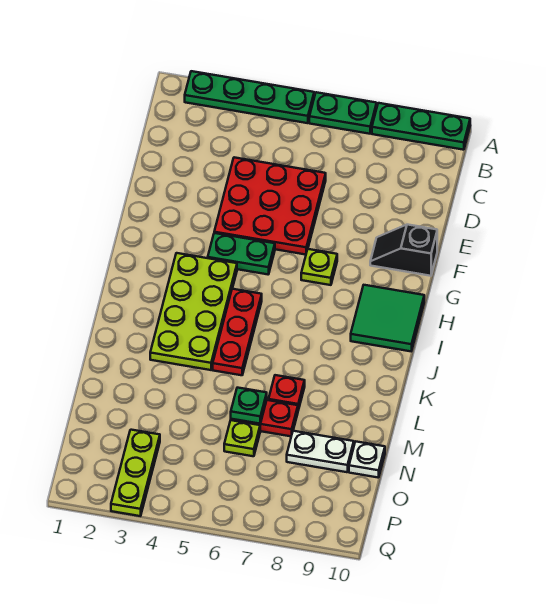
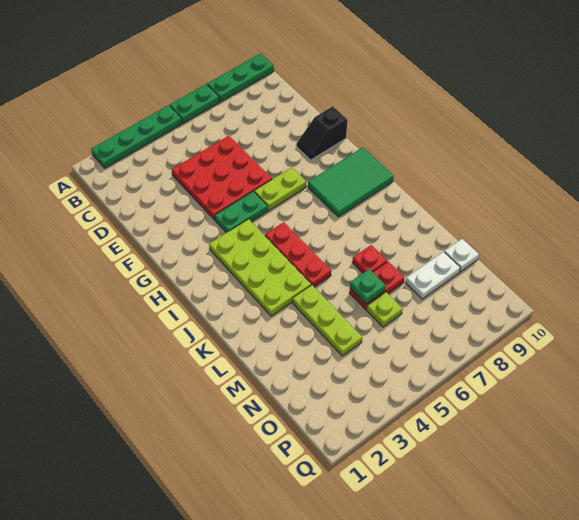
lime plate G7 level 1 -> lime plate G6:G7 level 1
green tile H9:I10 level 1 -> green tile H8:I10 level 1
lime plate O3:Q3 level 1 -> lime plate L4:N4 level 1

